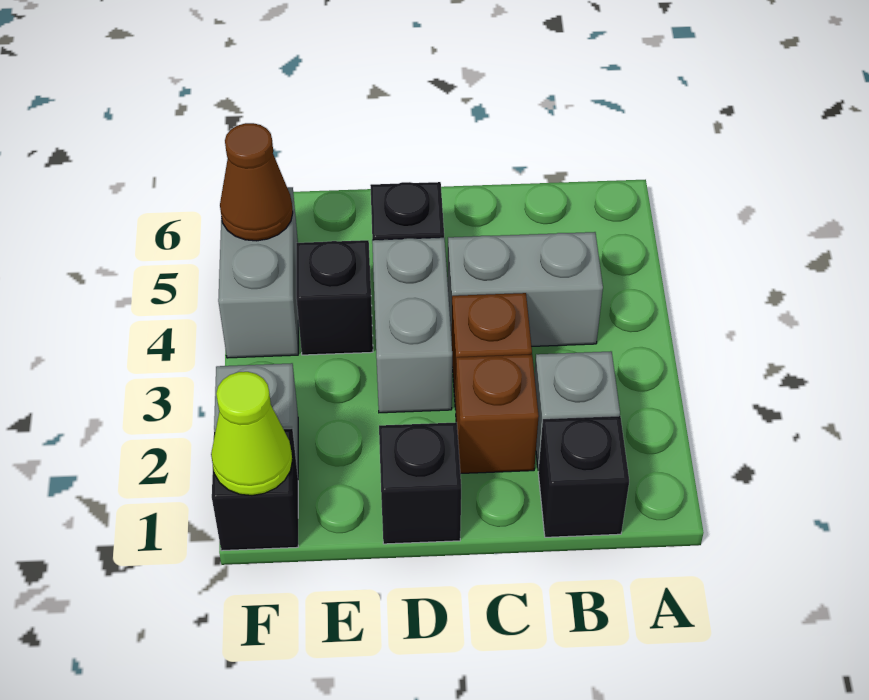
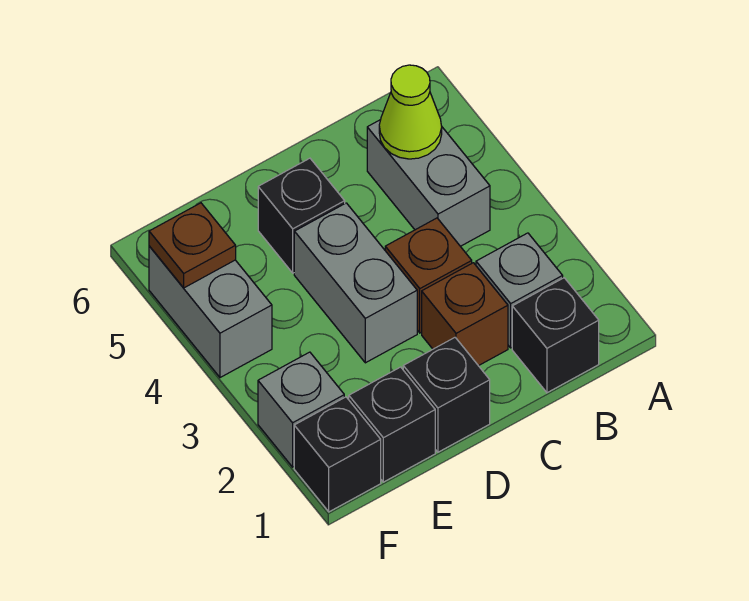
grey brick B4:C4 level 1 -> grey brick B4:B5 level 1
black brick E4 level 1 -> black brick E1 level 1
lime cone F1 level 2 -> lime cone B5 level 2
brown cone F5 level 2 -> brown plate F5 level 2

